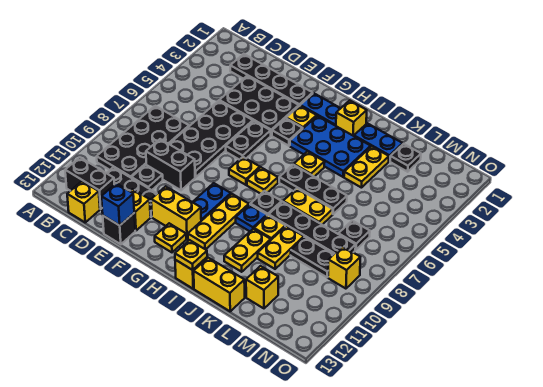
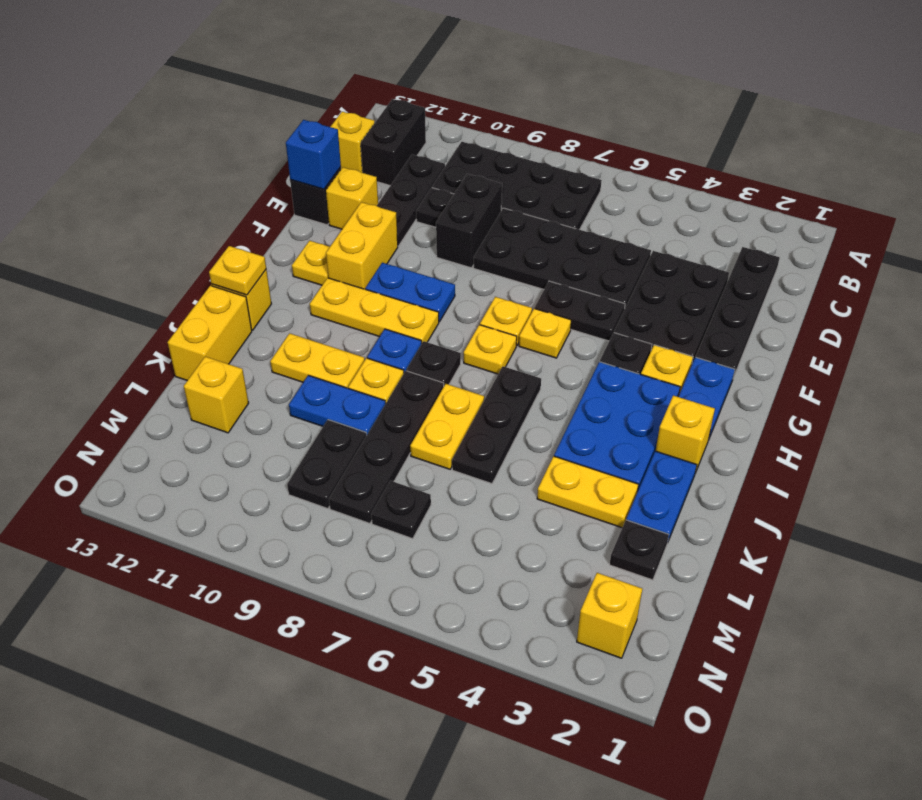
yellow plate I5 level 1 -> yellow plate G6 level 1
yellow plate K9:K10 level 1 -> blue plate K9:K10 level 1
yellow brick N9 level 1 -> yellow brick N2 level 1

